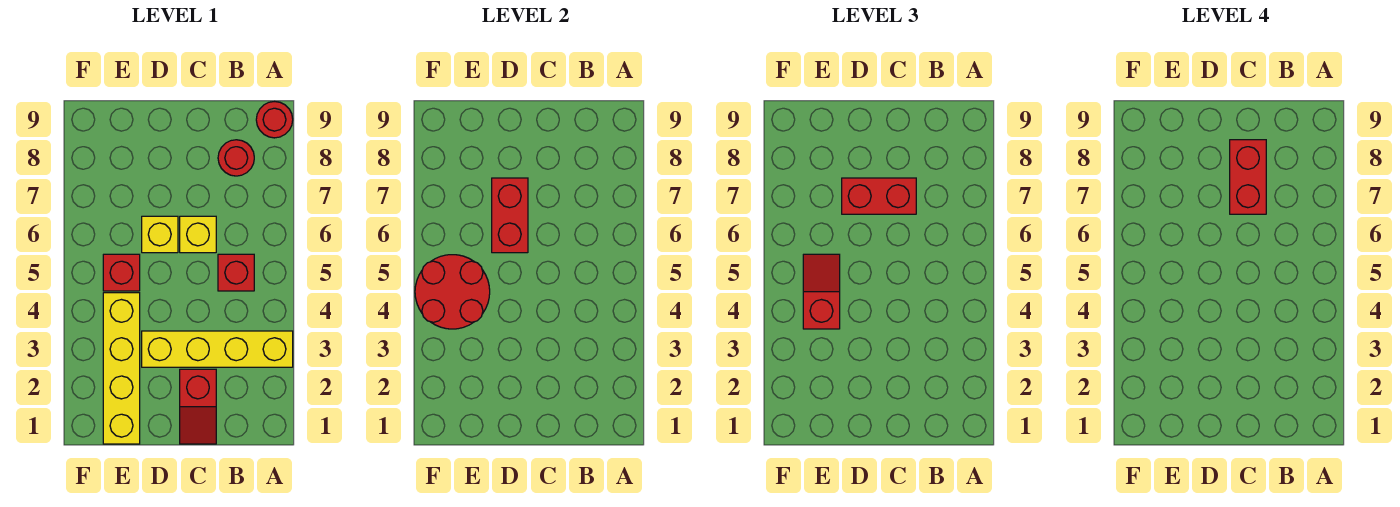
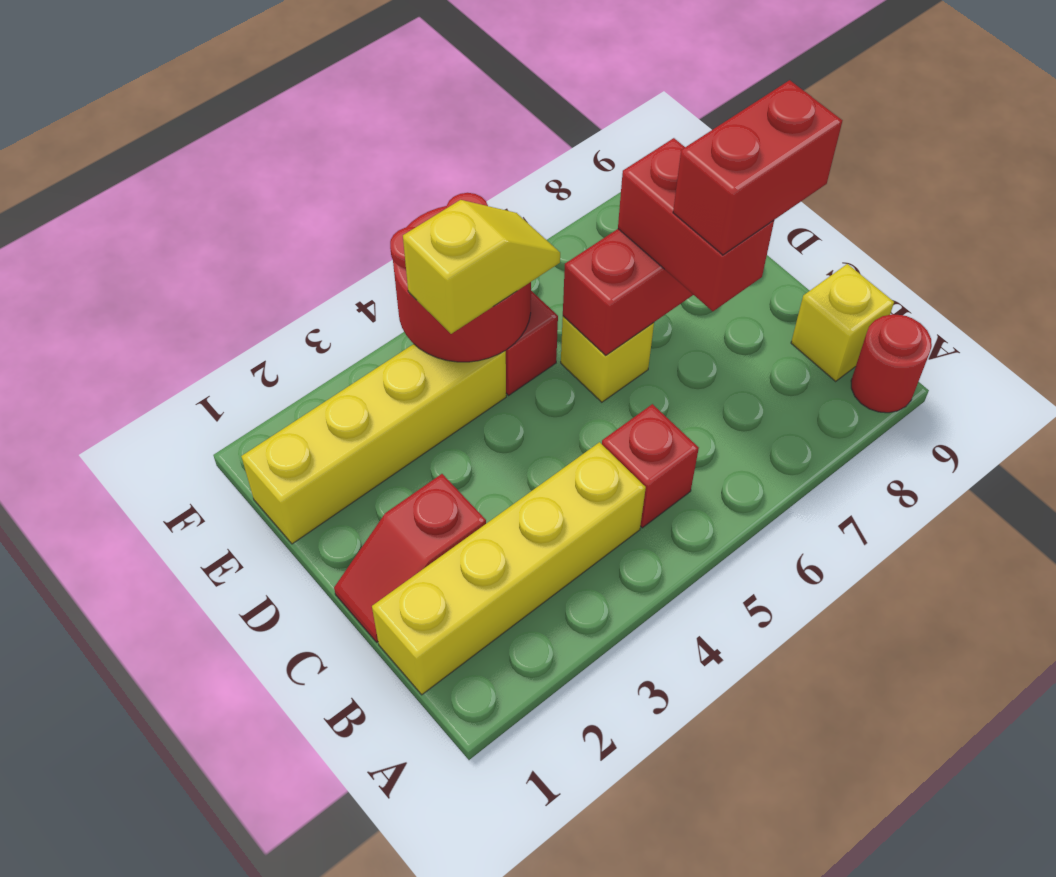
yellow brick A3:D3 level 1 -> yellow brick B1:B4 level 1
red round brick B8 level 1 -> none
yellow brick C6 level 1 -> yellow brick B9 level 1
red slope E4:E5 level 3 top 4 -> yellow slope E4:E5 level 3 top 4

